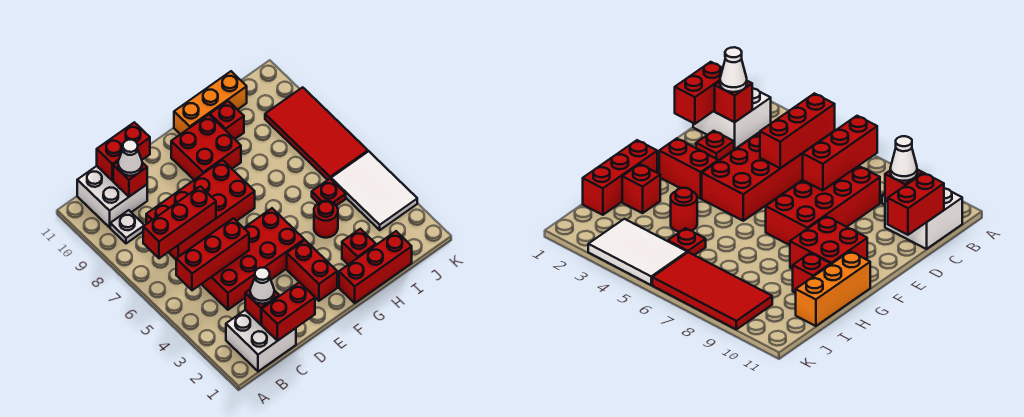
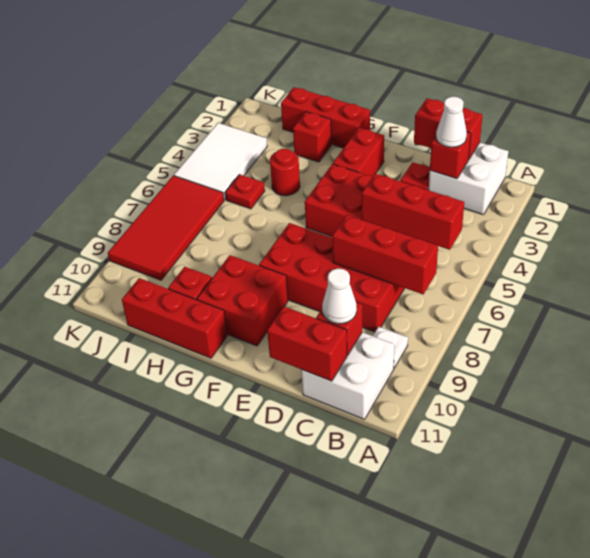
orange brick G11:I11 level 1 -> red brick G11:I11 level 1

